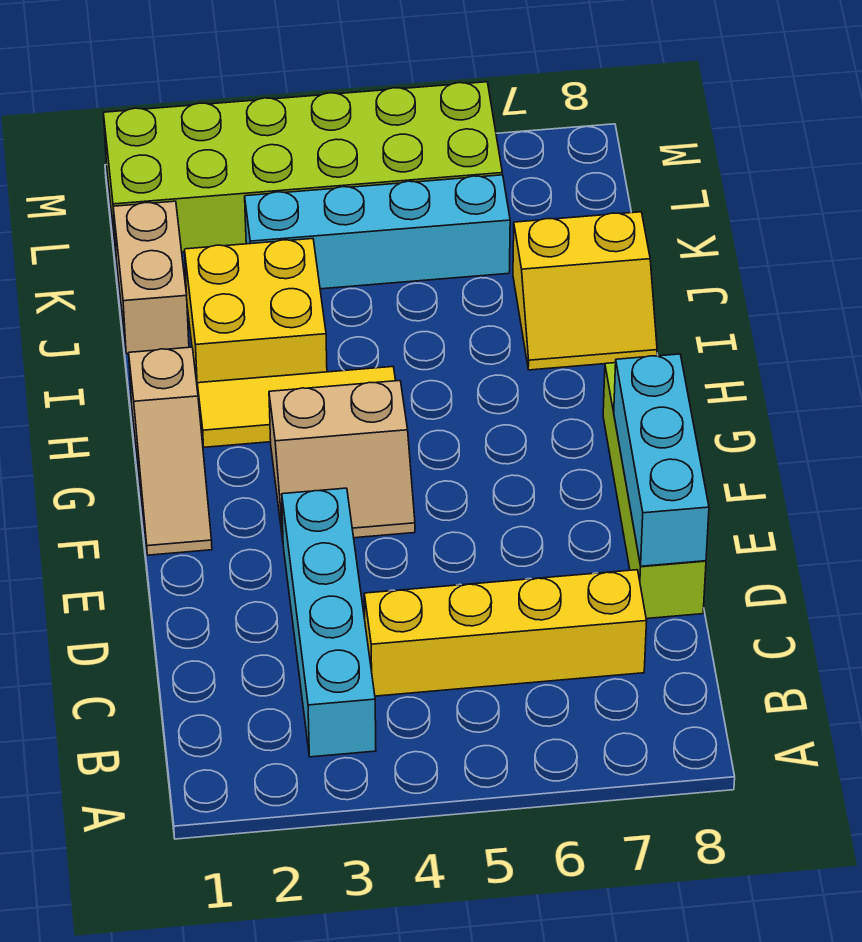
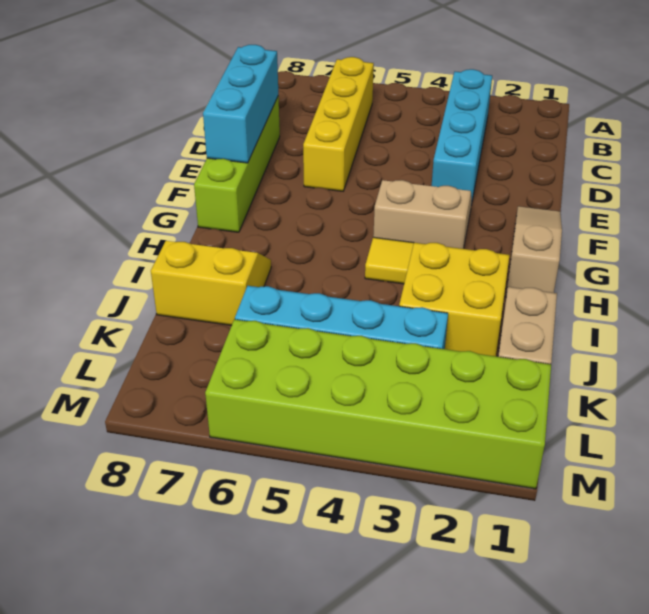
yellow brick C4:C7 level 1 -> yellow brick B6:E6 level 1

